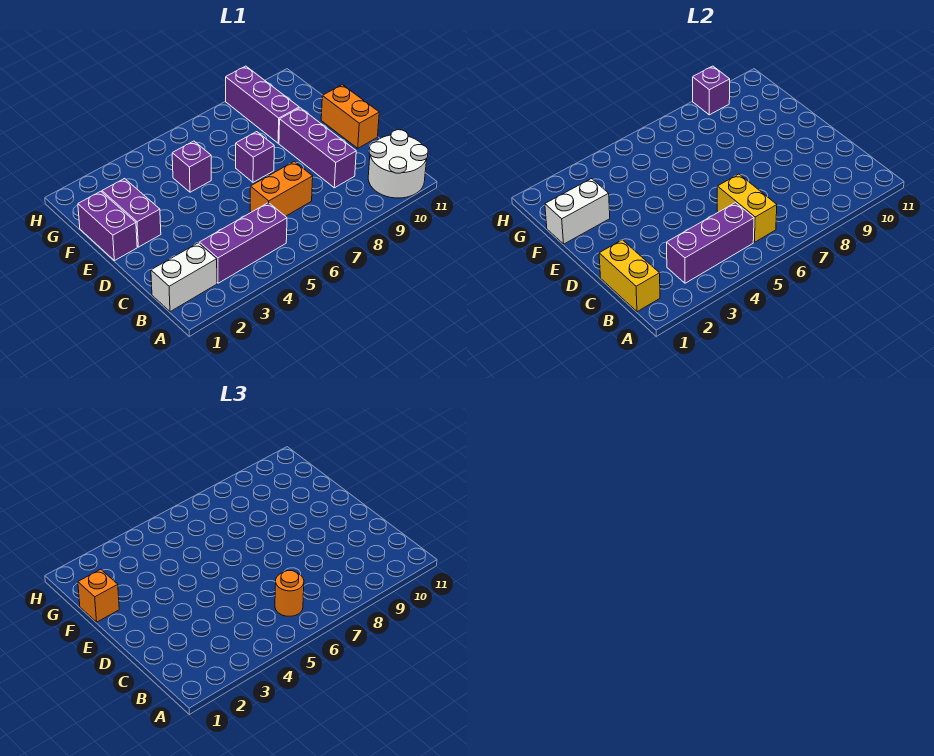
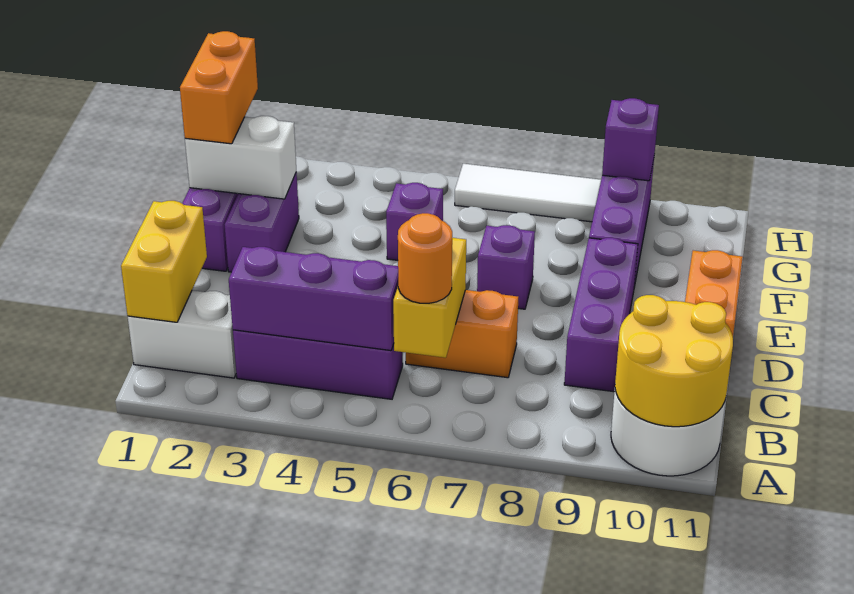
none -> yellow round brick A10:B11 level 2
orange brick F1 level 3 -> orange brick F1:G1 level 3
none -> white tile H6:H8 level 1

